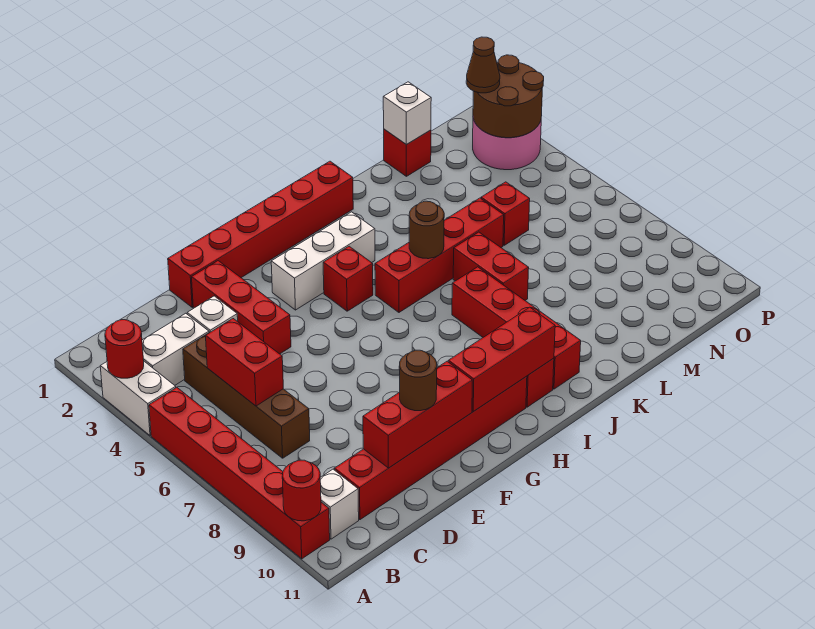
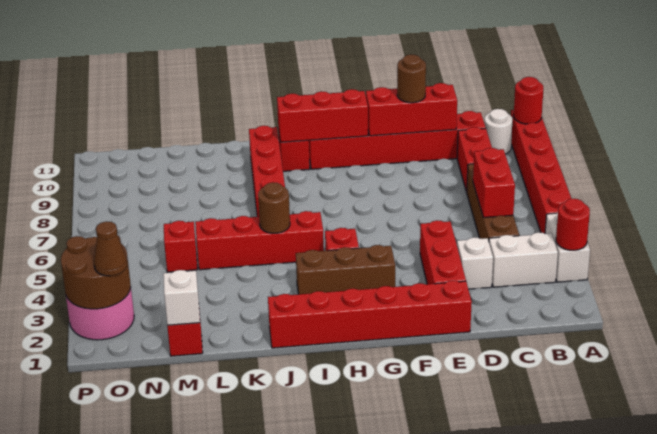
white brick B10 level 1 -> white round brick B10 level 1
white brick G3:I3 level 1 -> brown brick G3:I3 level 1
red brick K6:K7 level 1 -> red brick C8:C9 level 1

